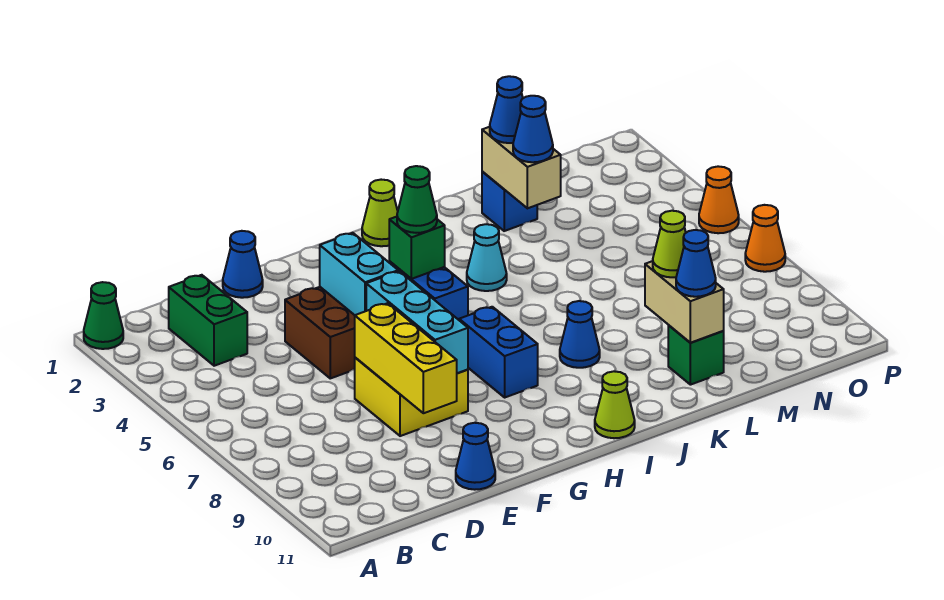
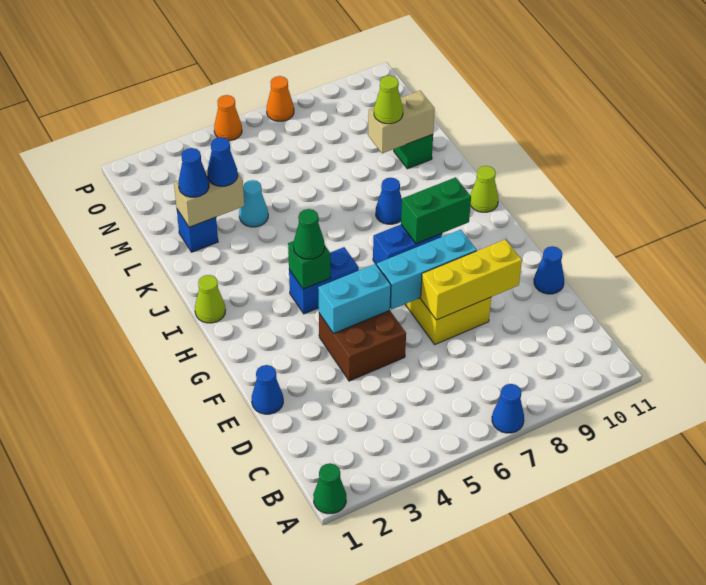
green brick C2:C3 level 1 -> green brick H8:H9 level 2
cyan cone J4 level 1 -> cyan cone L4 level 1
blue cone L10 level 3 -> blue cone A7 level 1

